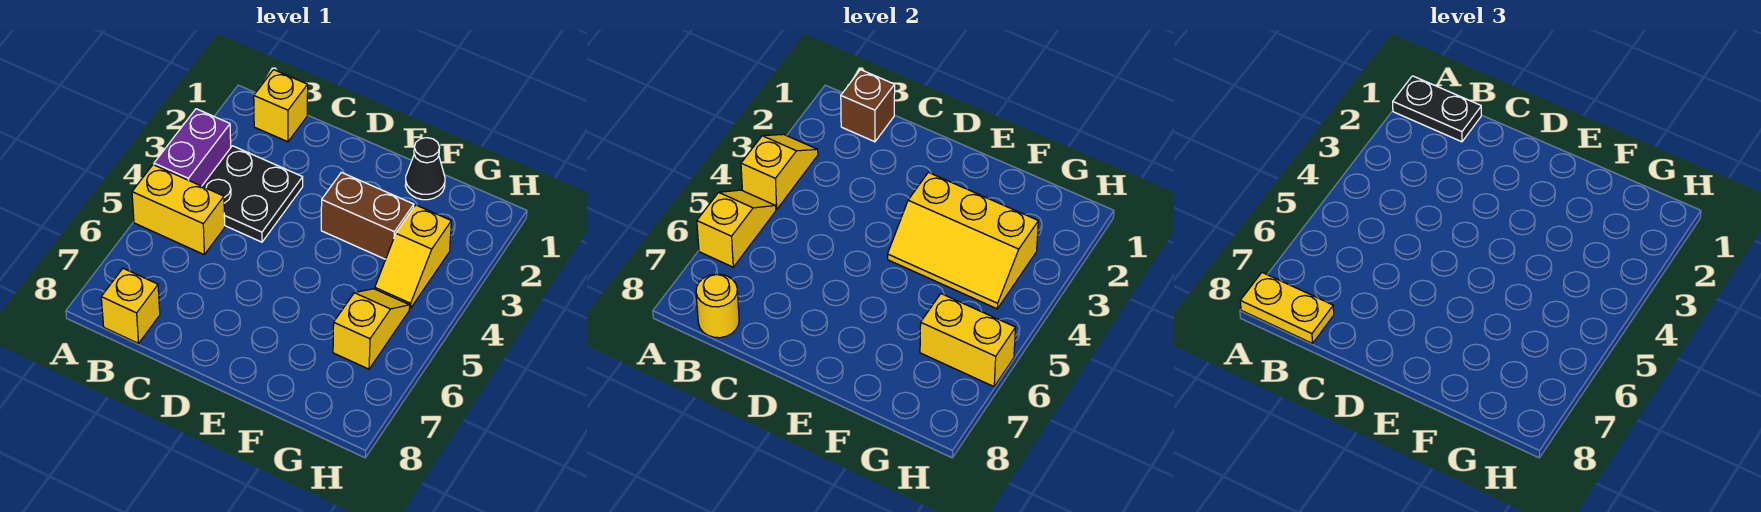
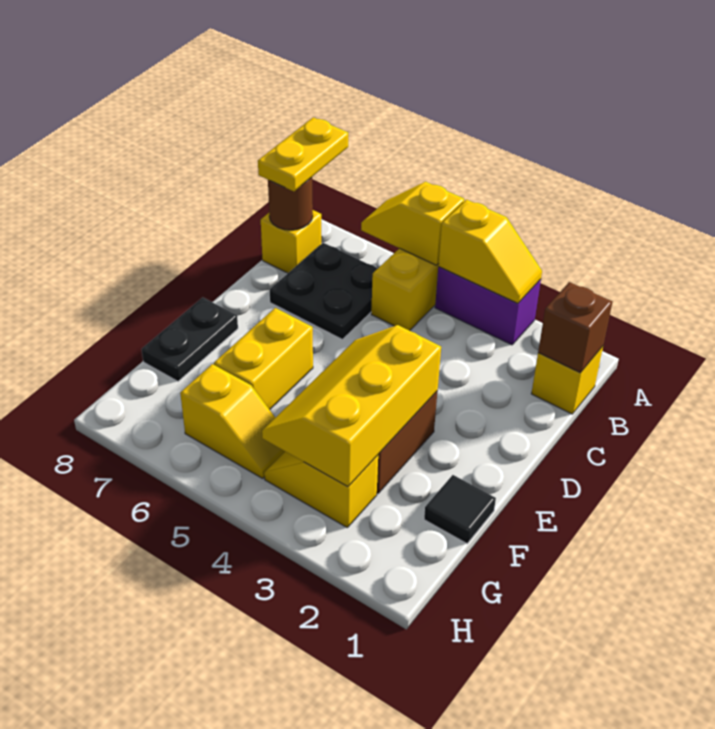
black plate A1:B1 level 3 -> black plate E8:F8 level 1
yellow slope A5:A6 level 2 top 6 -> yellow slope A5:A6 level 2 top 5
black plate B3:C4 level 1 -> black plate B6:C7 level 1
yellow round brick B8 level 2 -> brown round brick B8 level 2
black cone F1 level 1 -> black tile F1 level 1
yellow brick G6:H6 level 2 -> yellow brick E6:F6 level 1

